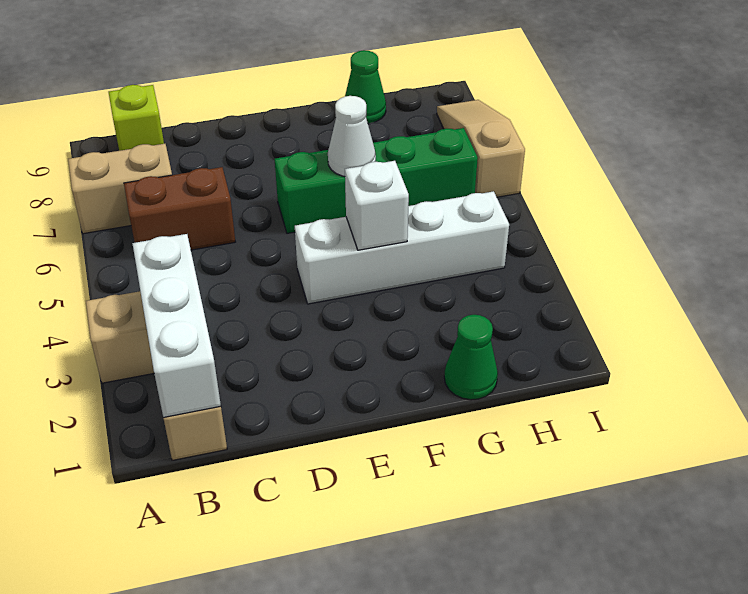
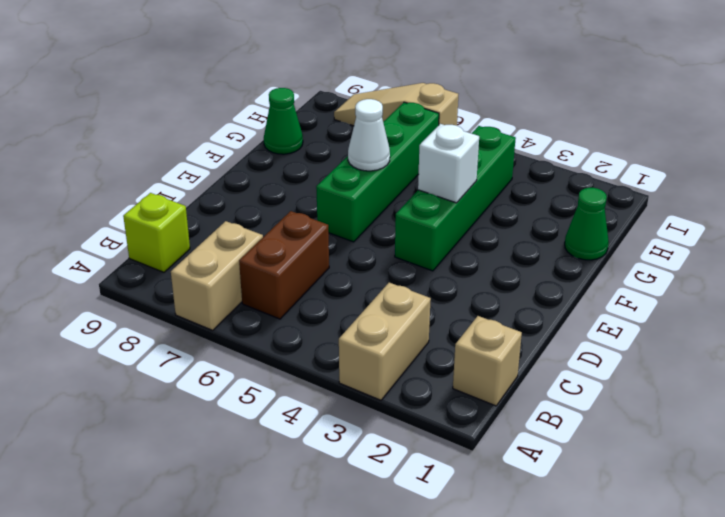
white brick B1:B3 level 2 -> none
white brick E4:H4 level 1 -> green brick E4:H4 level 1

